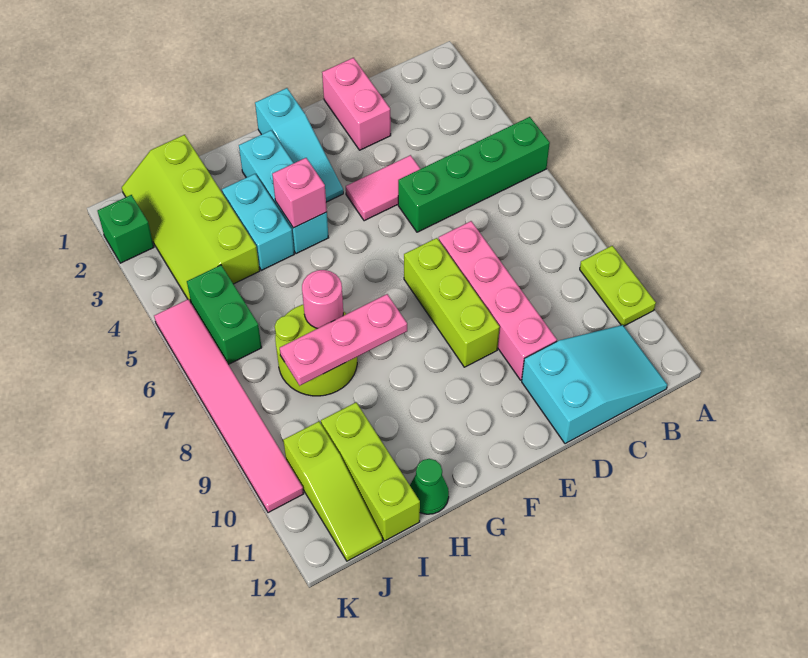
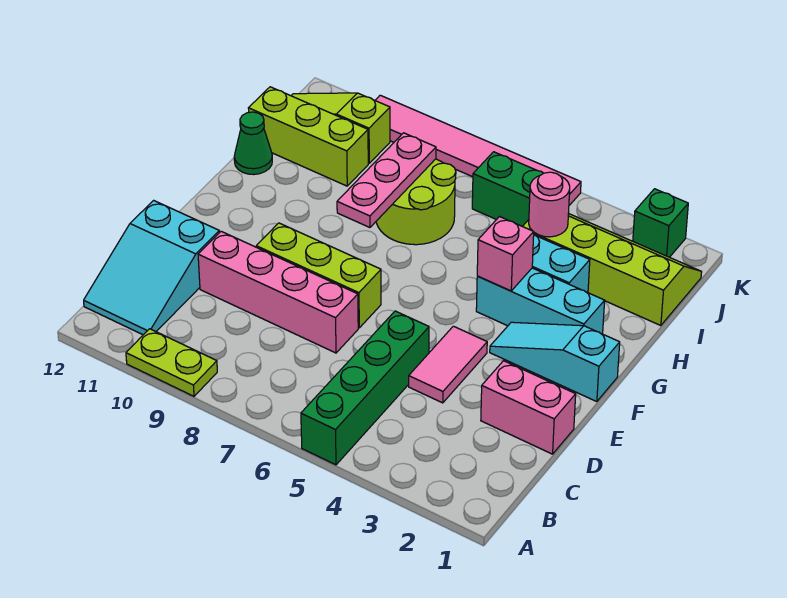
pink round brick H7 level 2 -> pink round brick I4 level 2

